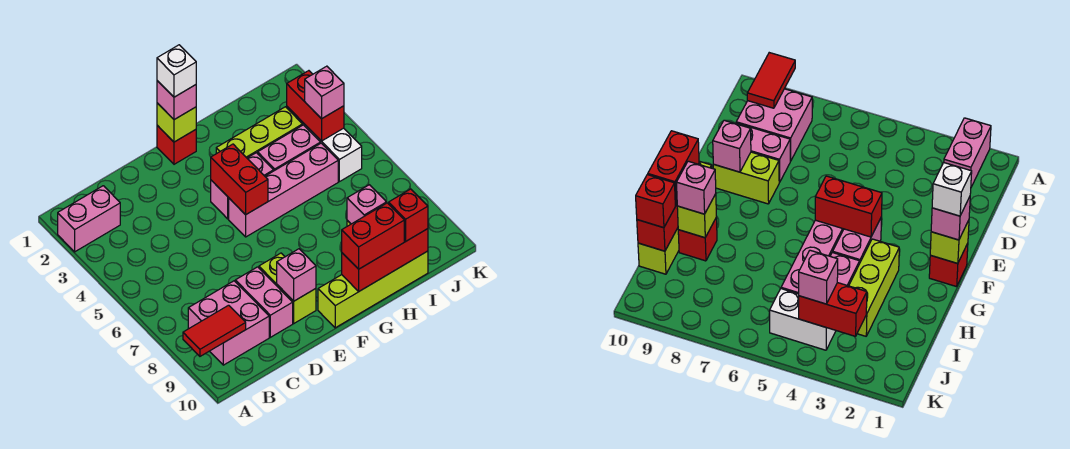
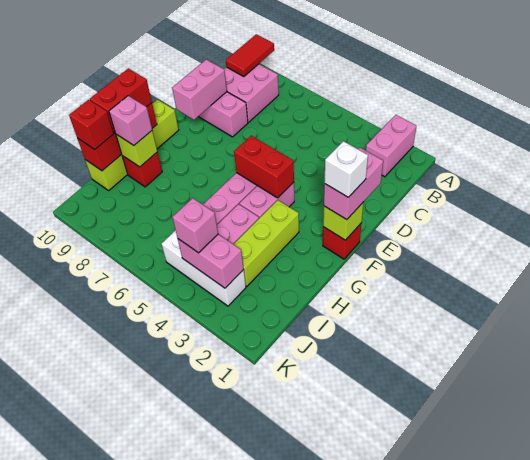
lime brick E8:E9 level 1 -> none
pink brick E9 level 2 -> pink brick D9:E9 level 2
pink brick F1 level 3 -> pink brick E1:F1 level 3
red brick J3:J4 level 2 -> pink brick J3:J4 level 2
white brick J4:J5 level 1 -> white brick J3:J5 level 1

